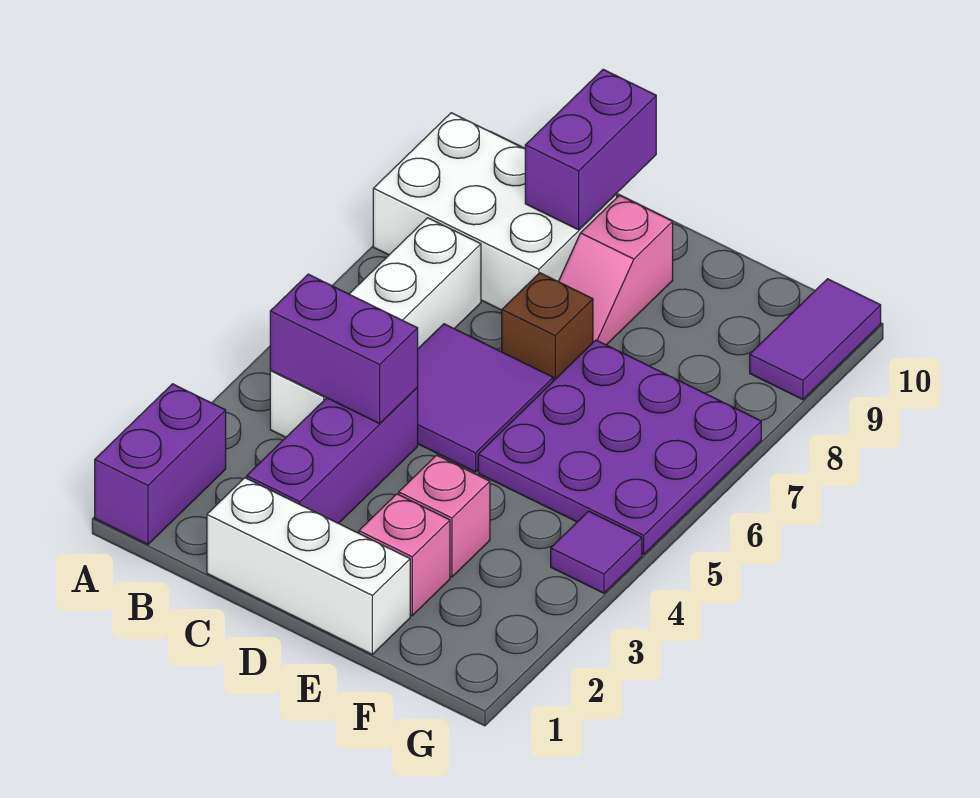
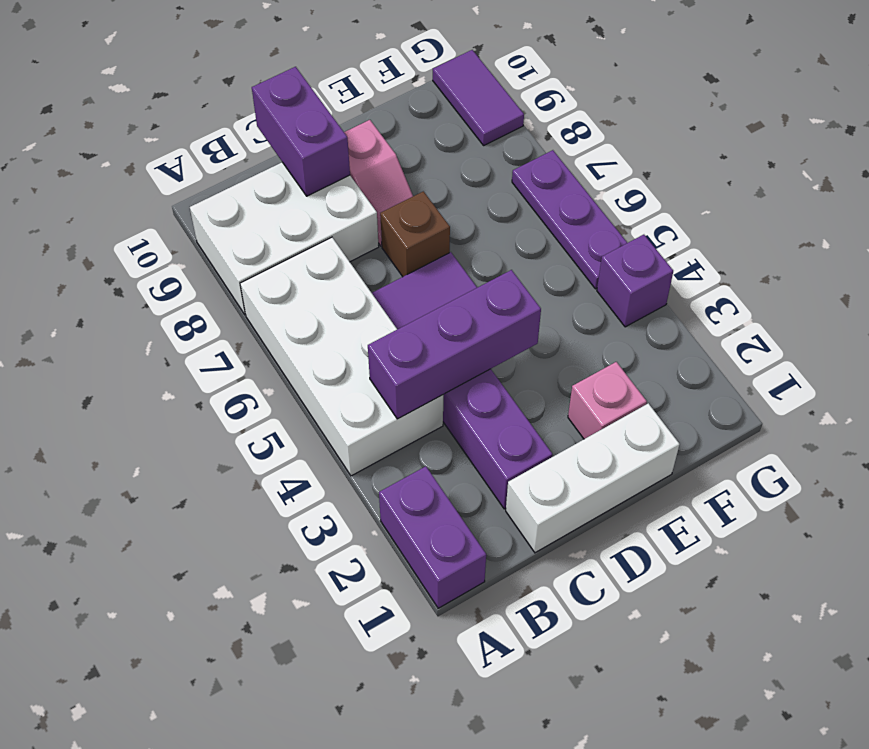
white brick B4:B7 level 1 -> white brick A4:B7 level 1
purple brick B4:C4 level 2 -> purple brick B4:D4 level 2
pink brick E3 level 1 -> none
purple plate E5:G7 level 1 -> purple plate G5:G7 level 1
purple tile G4 level 1 -> purple brick G4 level 1

